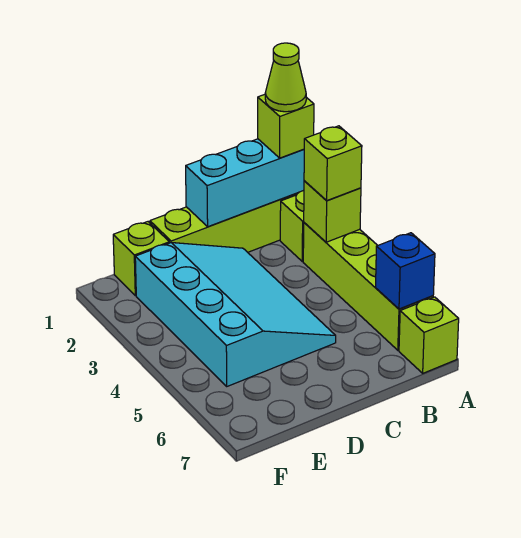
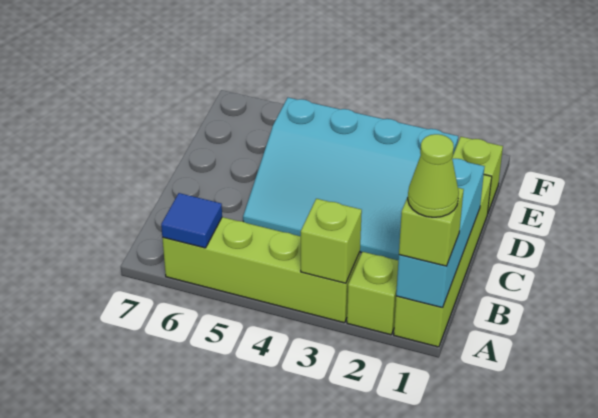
lime brick A3 level 3 -> none
blue brick A6 level 2 -> blue tile A6 level 2
lime brick A7 level 1 -> none

